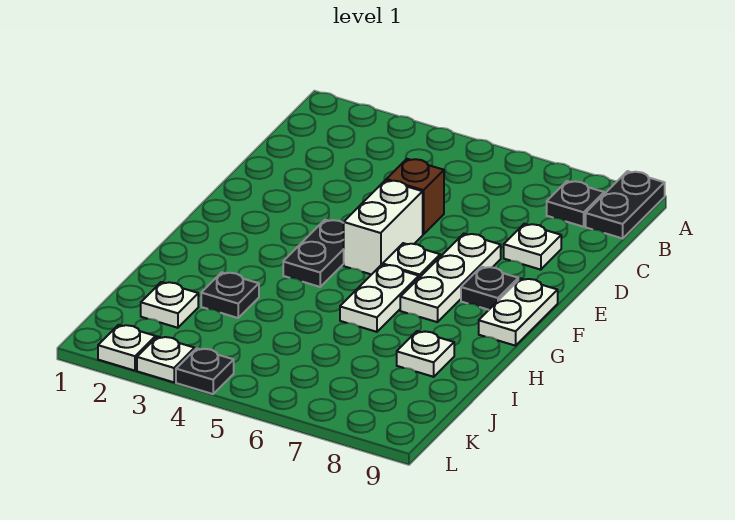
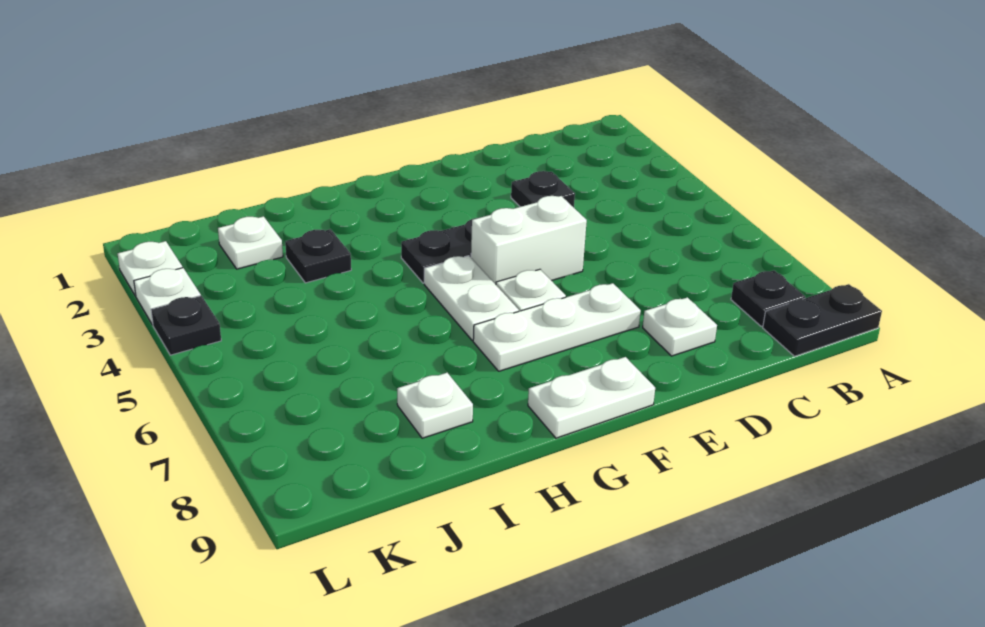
brown brick D5 level 1 -> none
black plate F8 level 1 -> black plate D3 level 1
white plate G6:H6 level 1 -> white plate G5:G6 level 1

